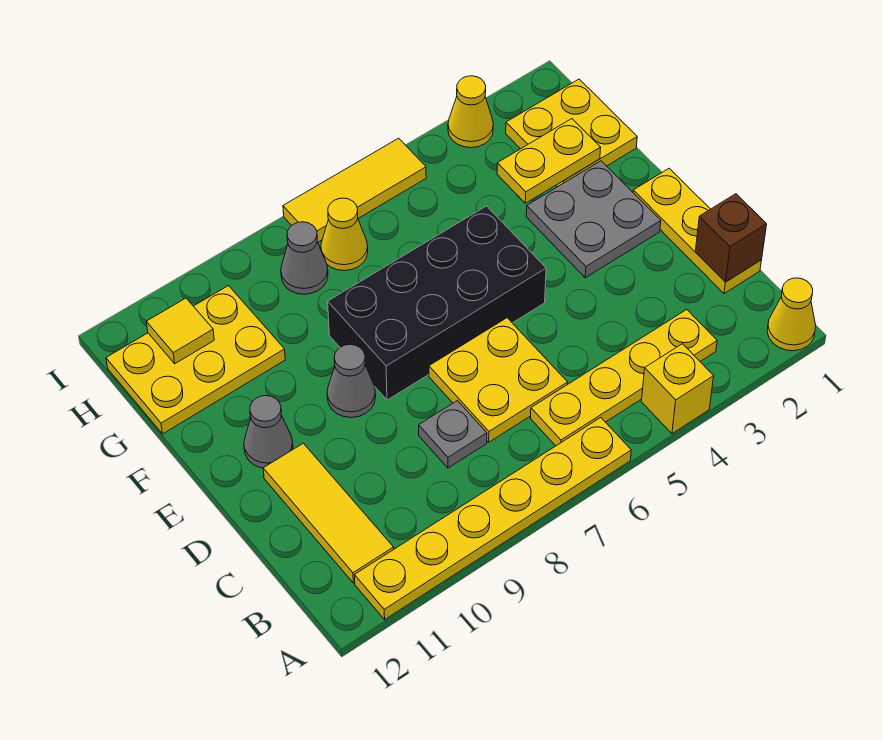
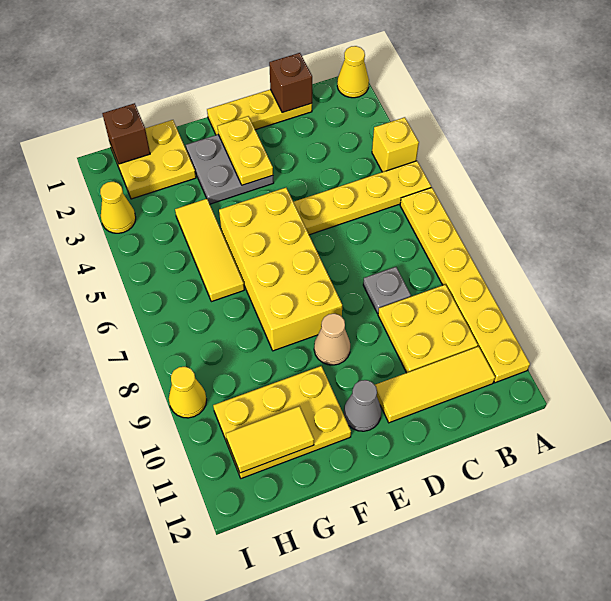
yellow plate B3:B6 level 1 -> yellow plate A5:D5 level 1
yellow plate C6:D7 level 1 -> yellow plate B9:C10 level 1
black brick E5:F8 level 1 -> yellow brick E5:F8 level 1
grey cone E9 level 1 -> tan cone E9 level 1
yellow plate G2:G3 level 2 -> yellow plate E2:E3 level 2
yellow plate G10:H12 level 1 -> yellow plate F10:H11 level 1
none -> brown brick H1 level 2
yellow cone H7 level 1 -> yellow cone I9 level 1
grey cone H8 level 1 -> none
yellow tile H11 level 2 -> yellow tile G11:H11 level 2
yellow tile I5:I7 level 1 -> yellow tile G4:G6 level 1

